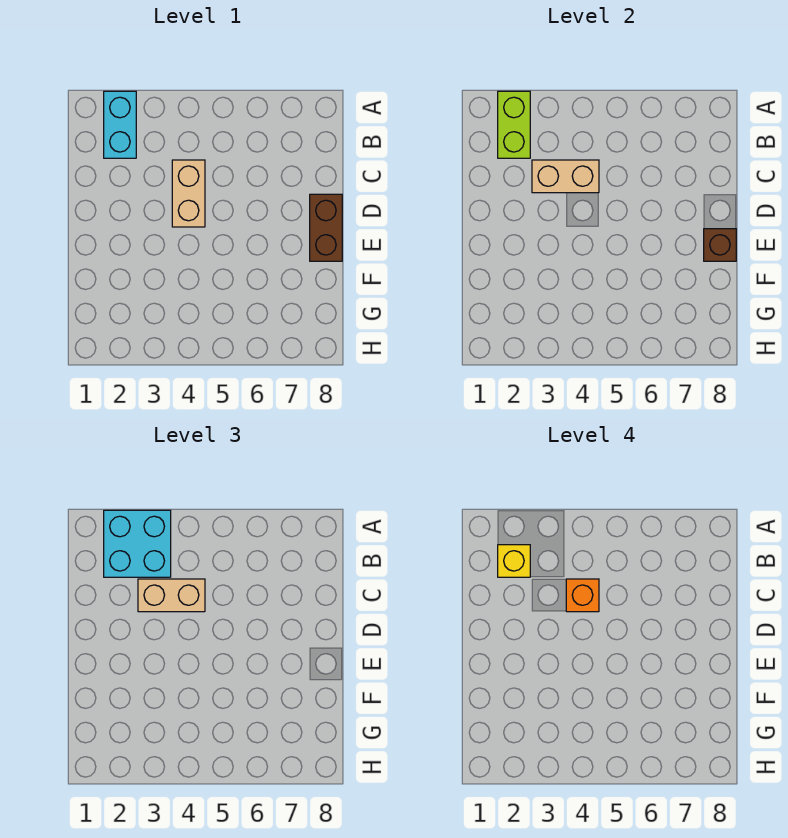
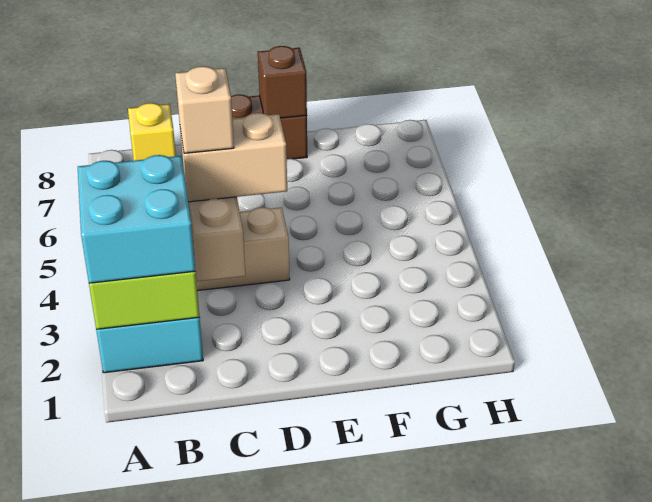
yellow brick B2 level 4 -> yellow brick B8 level 1
tan brick C3:C4 level 3 -> tan brick C4:D4 level 3
orange brick C4 level 4 -> tan brick C4 level 4

